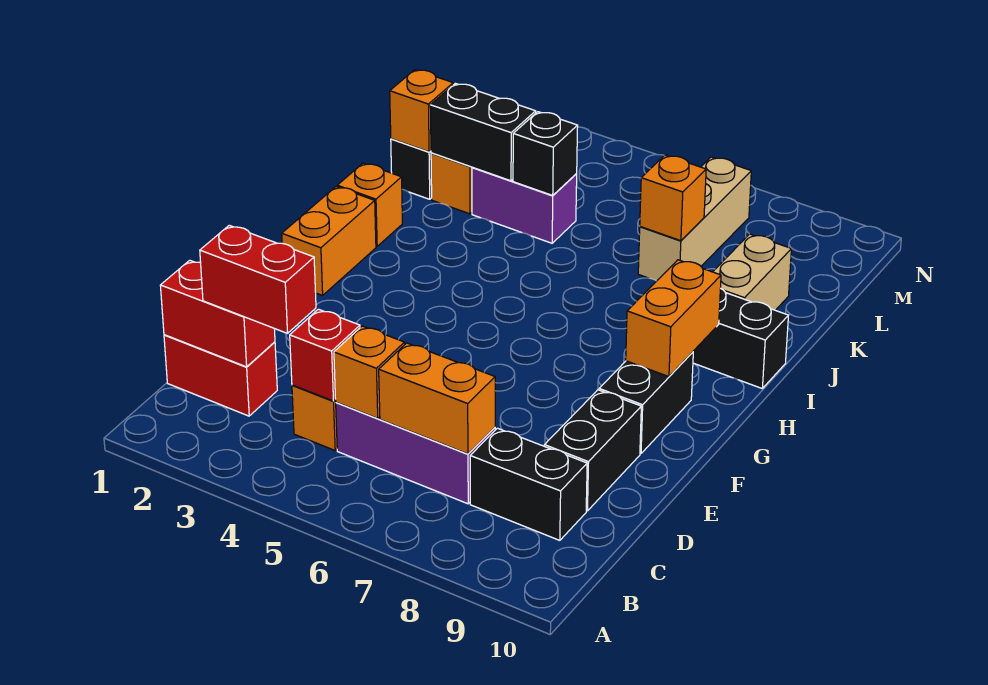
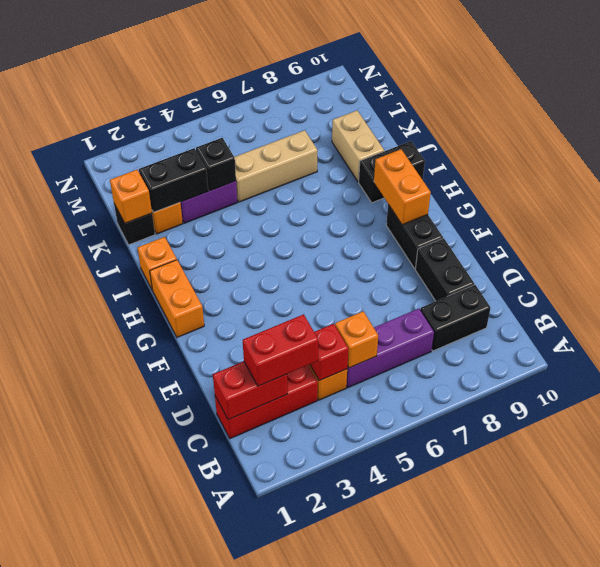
red brick C1:C2 level 1 -> red brick C1:C3 level 1
orange brick C6:C7 level 2 -> none
tan brick K7:M7 level 1 -> tan brick K5:K7 level 1
orange brick K7 level 2 -> none

